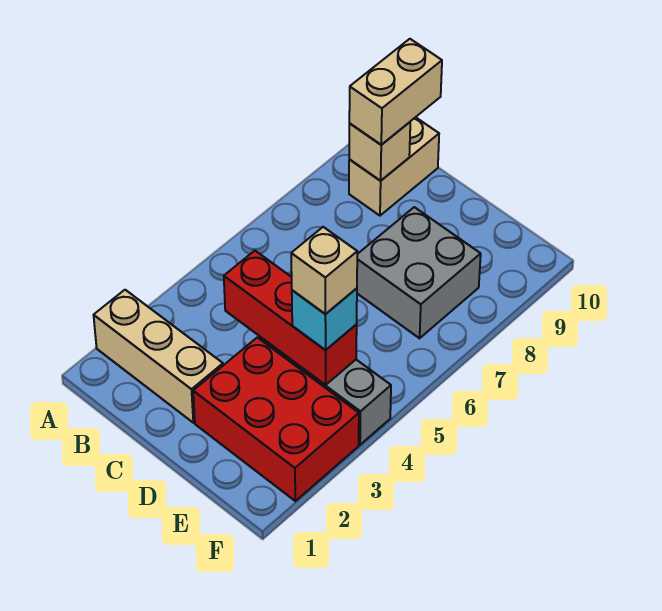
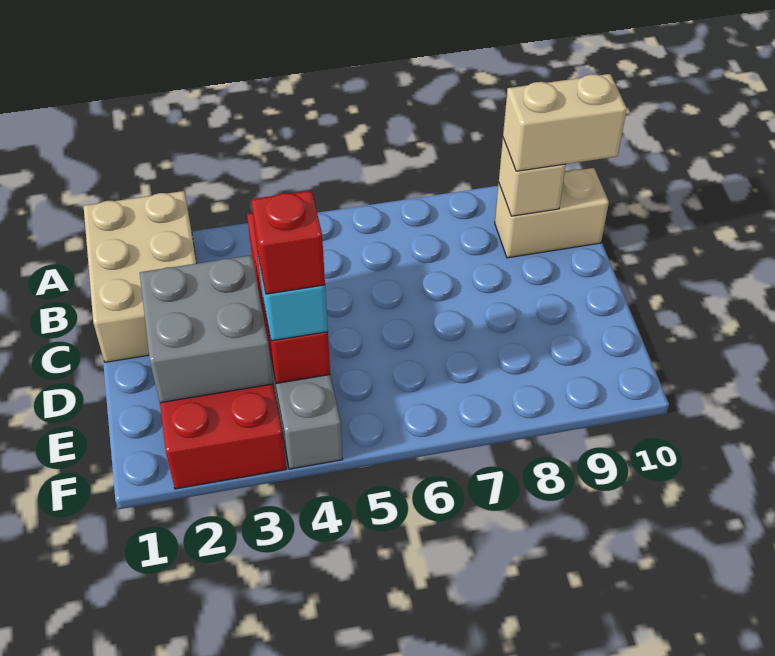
tan brick A2:C2 level 1 -> tan brick A1:C2 level 1
grey brick D7:E8 level 1 -> grey brick D2:E3 level 2
tan brick E4 level 4 -> red brick E4 level 4

